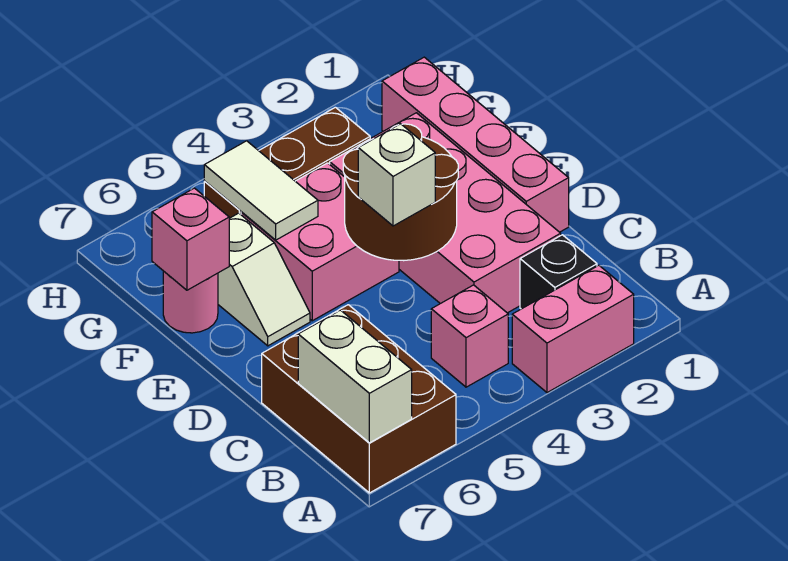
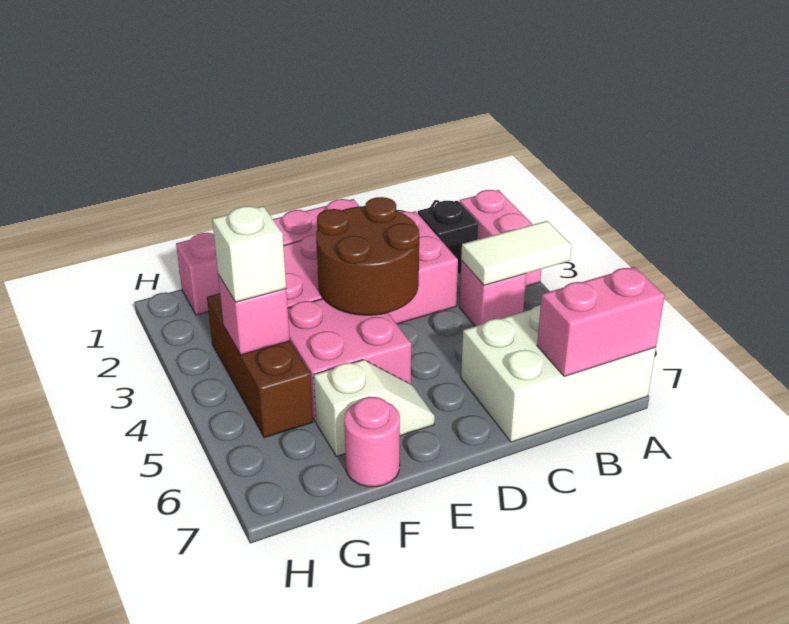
brown brick A6:C7 level 1 -> white brick A6:C7 level 1
white brick A7:B7 level 2 -> pink brick A7:B7 level 2
white brick D4 level 3 -> white brick G4 level 3
white tile F5:G5 level 2 -> white tile A4:B4 level 2
pink brick F7 level 2 -> pink brick G4 level 2

